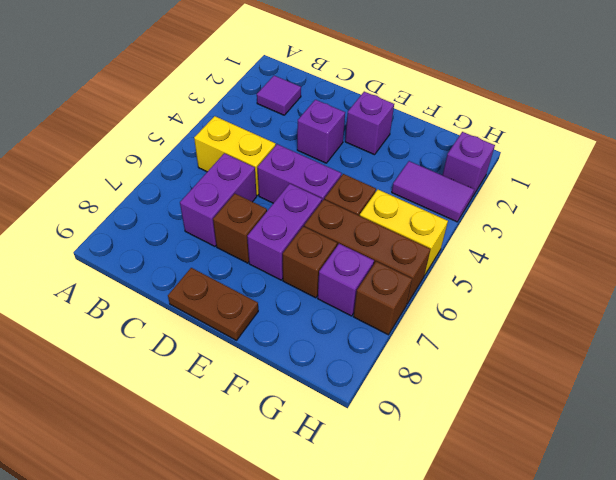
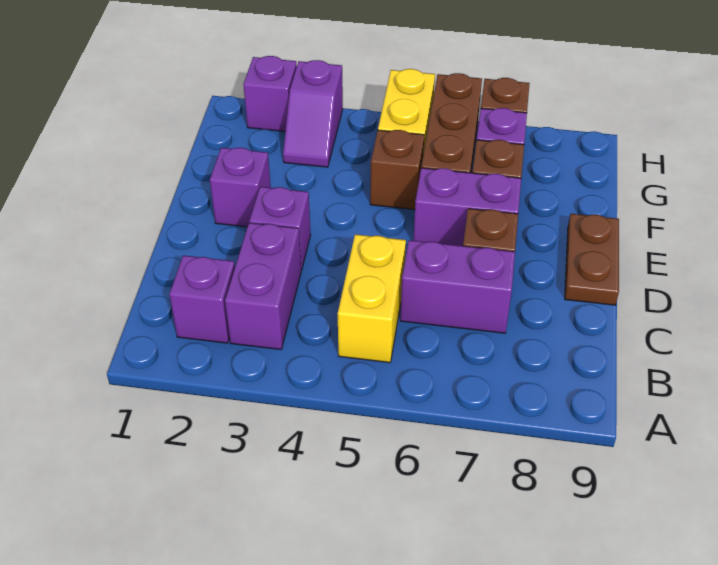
purple tile B2 level 1 -> purple brick B2 level 1
purple brick D5:E5 level 1 -> purple brick B3:C3 level 1
purple tile G3:H3 level 1 -> purple slope G3:H3 level 1 top H

